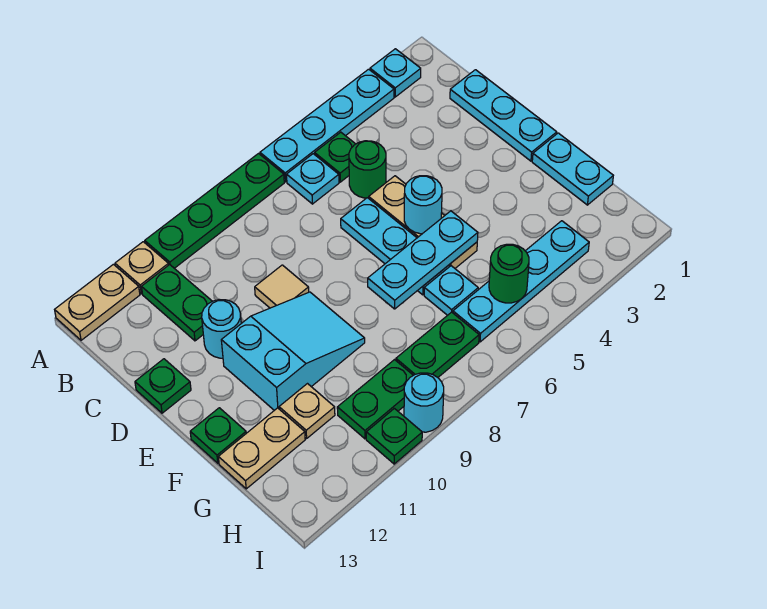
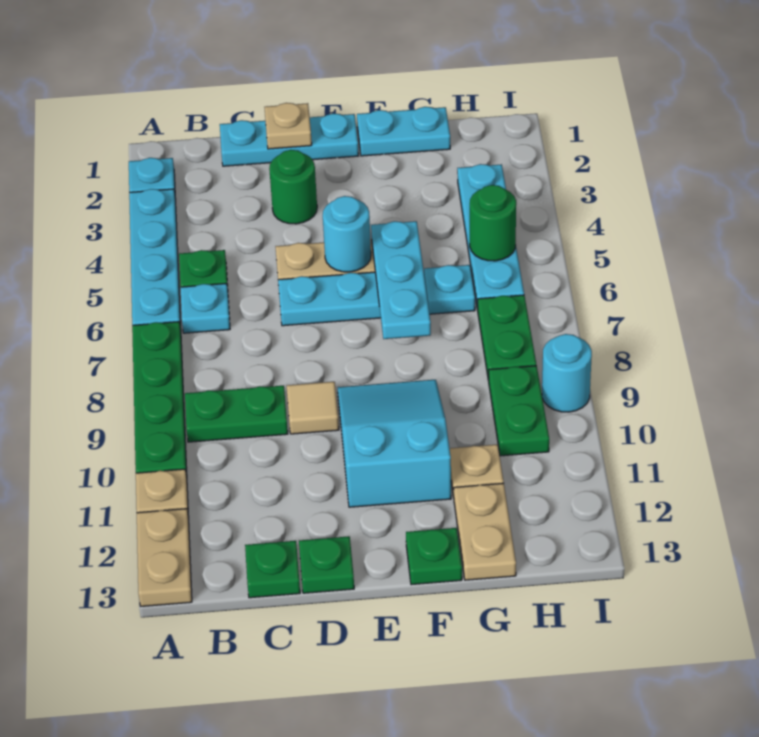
green plate B11:C11 level 1 -> green plate B9:C9 level 1
green round brick C5 level 1 -> green round brick D3 level 1
none -> tan plate D1 level 2
cyan round brick D11 level 1 -> none
green plate I10 level 1 -> green plate C13 level 1

